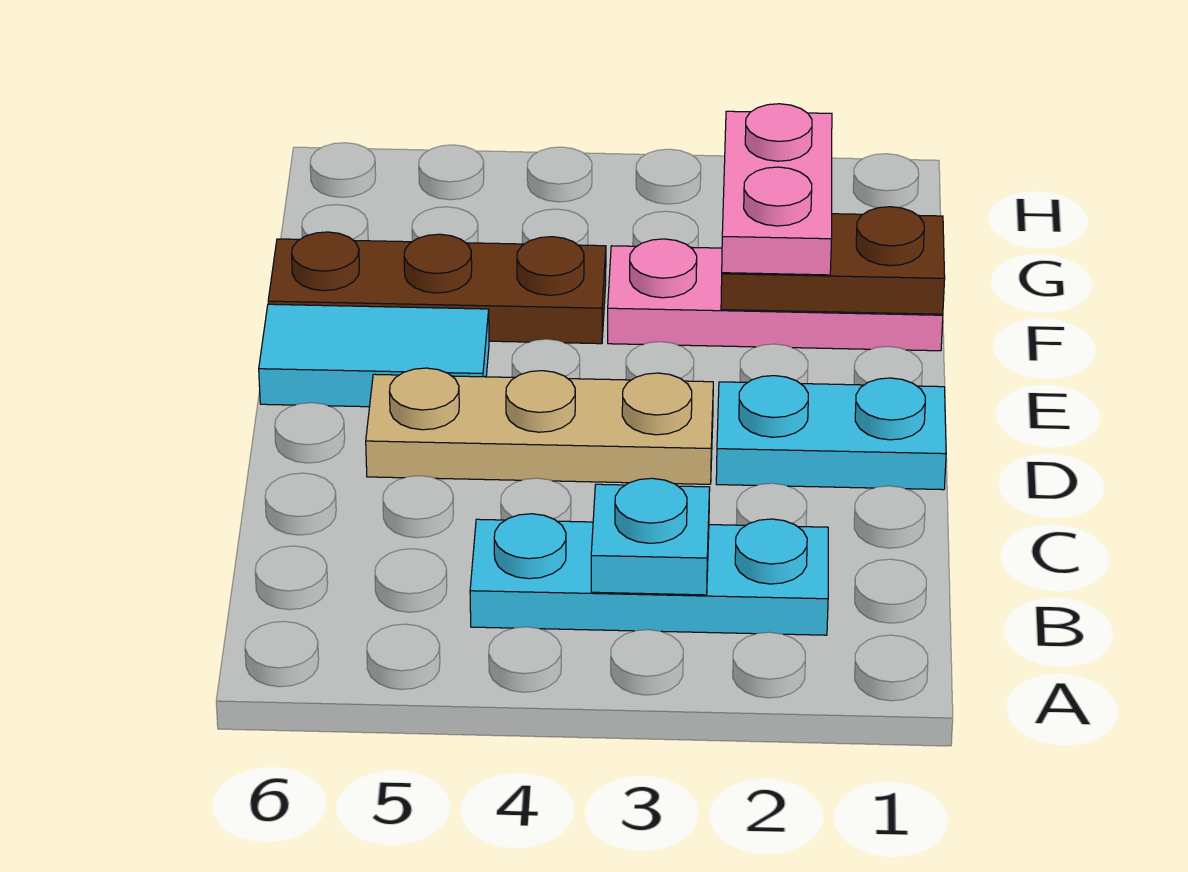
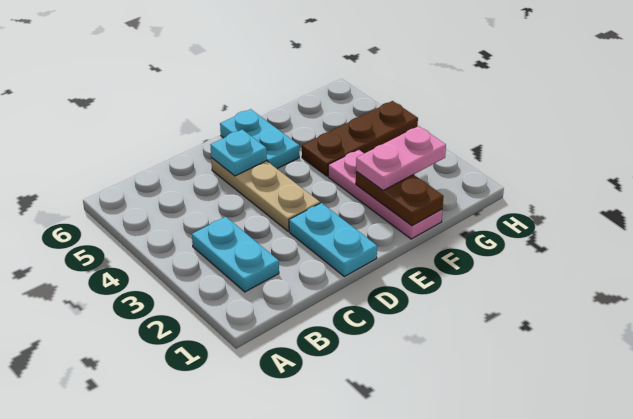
cyan plate B2:B4 level 1 -> cyan plate B2:B3 level 1
cyan plate B3 level 2 -> cyan plate D5 level 2
cyan tile E5:E6 level 1 -> cyan plate E5:E6 level 1
brown plate F4:F6 level 1 -> brown plate F4:H4 level 1

